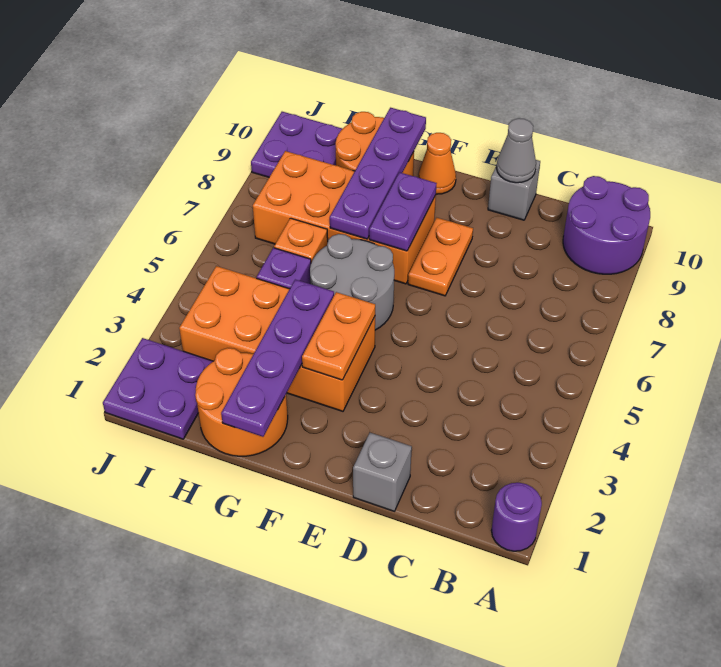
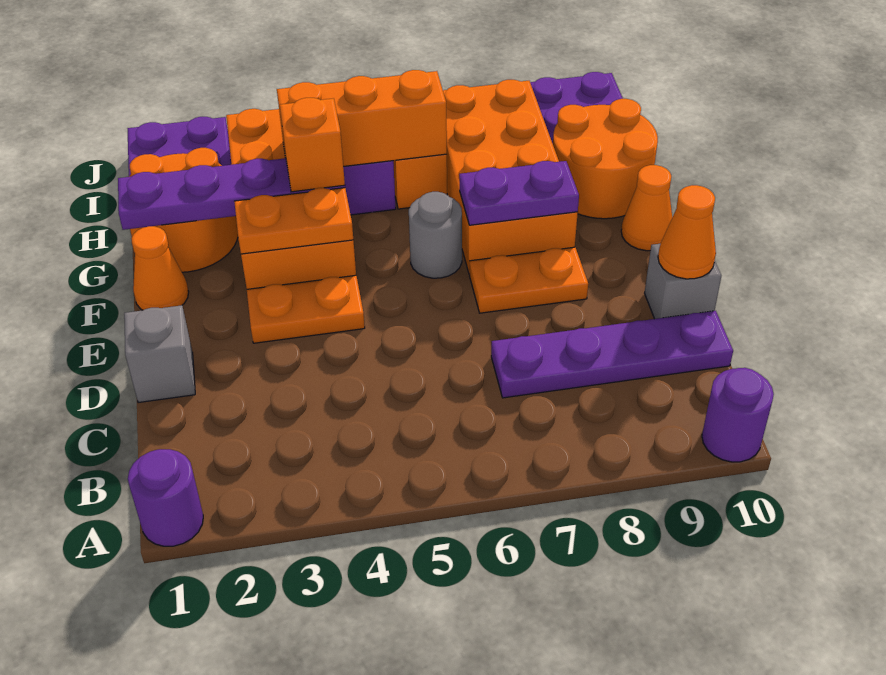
purple round brick A9:B10 level 1 -> purple round brick A10 level 1
grey cone D10 level 2 -> orange cone D10 level 2
none -> orange plate E3:E4 level 1
none -> orange cone F1 level 1
grey round brick F5:G6 level 1 -> grey round brick F6 level 1
none -> orange brick G4 level 3
purple plate G7:G10 level 2 -> purple plate C7:C10 level 1
none -> orange brick H4:H6 level 2

